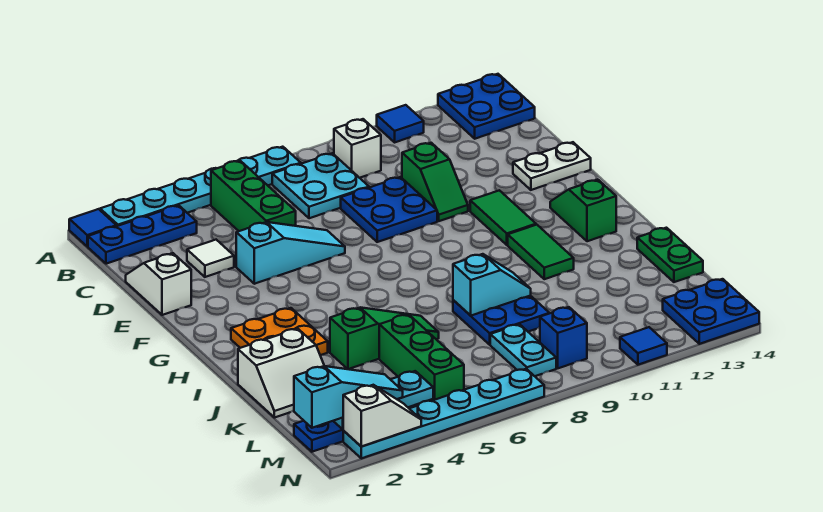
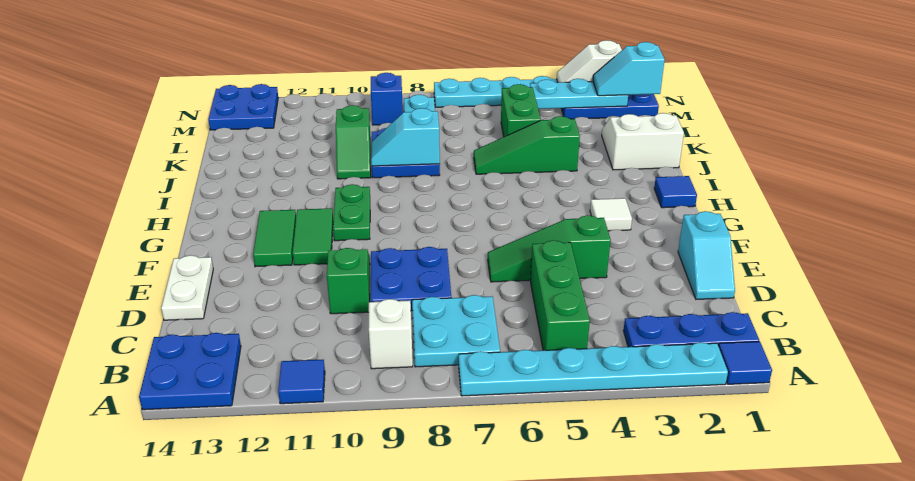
white slope D1:E1 level 1 top E -> cyan slope D1:E1 level 1 top E
white tile D3 level 1 -> white tile G3 level 1
cyan slope E4:E6 level 1 top 4 -> green slope E4:E6 level 1 top 4
white plate E13:E14 level 1 -> white plate D14:E14 level 1
green slope G13:H13 level 1 top H -> green slope J10:K10 level 1 top K
orange plate H2:I3 level 1 -> none
green tile H11:I11 level 1 -> green tile F12:G12 level 1
green plate J14:K14 level 1 -> green plate G10:H10 level 1
green brick K5:M5 level 1 -> green brick K5:L5 level 1
cyan slope M1:M3 level 3 top 1 -> cyan slope M1:M2 level 3 top 1
blue tile N11 level 1 -> blue tile H1 level 1

